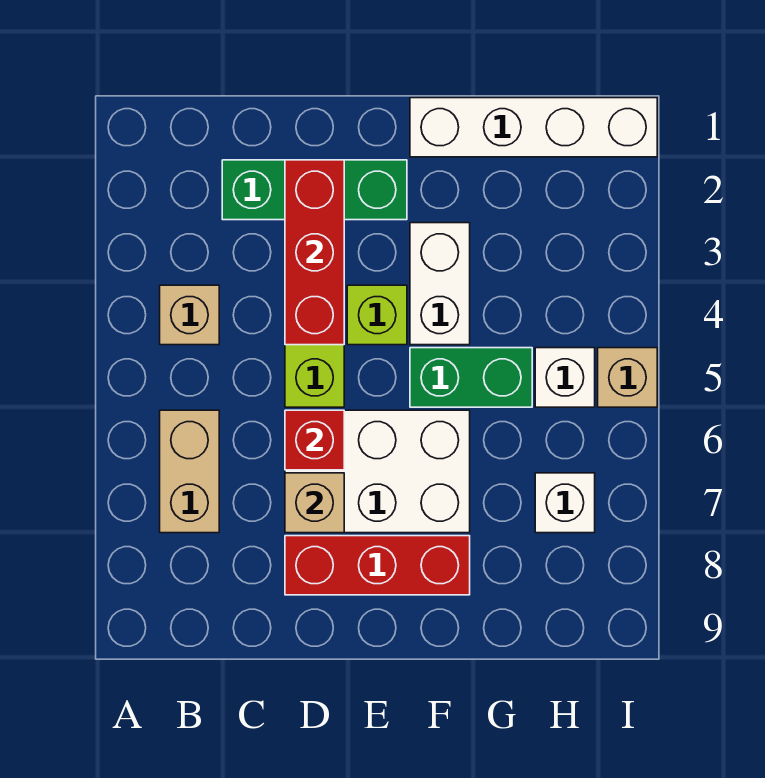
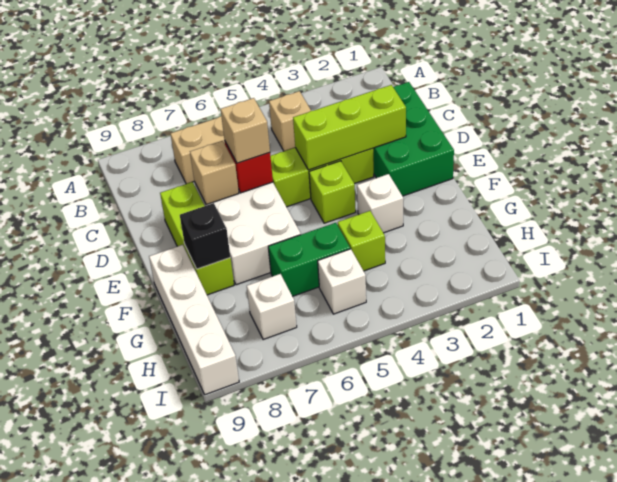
green brick C2:E2 level 1 -> green brick C1:E2 level 1
red brick D2:D4 level 2 -> lime brick D2:D4 level 2
red brick D8:F8 level 1 -> lime brick D8:F8 level 1
white brick F1:I1 level 1 -> white brick F9:I9 level 1
white brick F3:F4 level 1 -> white brick F3 level 1
green brick F5:G5 level 1 -> green brick G5:G6 level 1
none -> black brick F8 level 2
none -> lime brick G4 level 1
tan brick I5 level 1 -> tan brick D6 level 3

